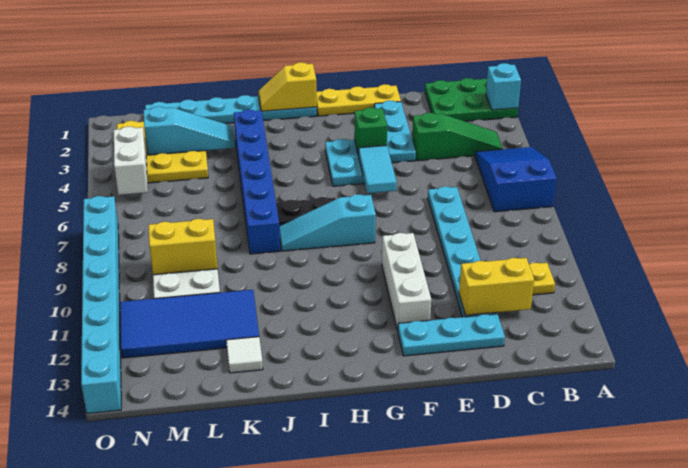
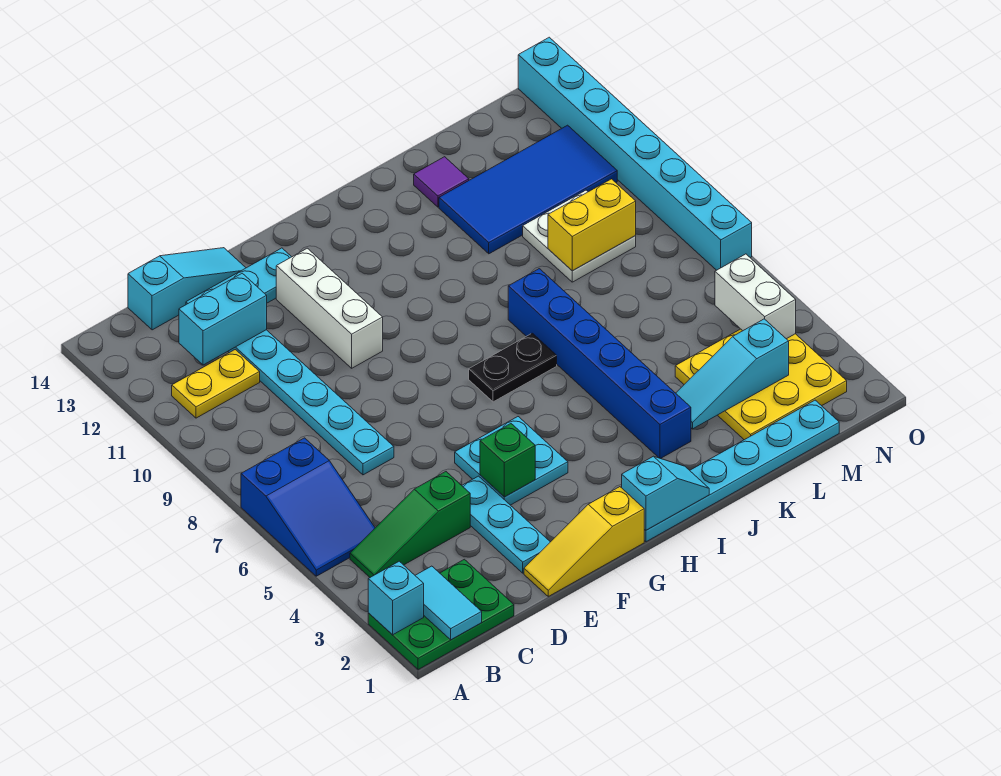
yellow brick C12:D12 level 2 -> cyan brick C12:D12 level 2
yellow plate E1:G1 level 1 -> yellow slope E1:G1 level 1 top G
cyan tile F5:F6 level 2 -> cyan tile B1:B2 level 2
cyan slope G8:I8 level 1 top G -> cyan slope C14:E14 level 1 top C
yellow slope H1:I1 level 2 top H -> cyan slope H1:I1 level 2 top H
white tile K13 level 1 -> purple tile K13 level 1

